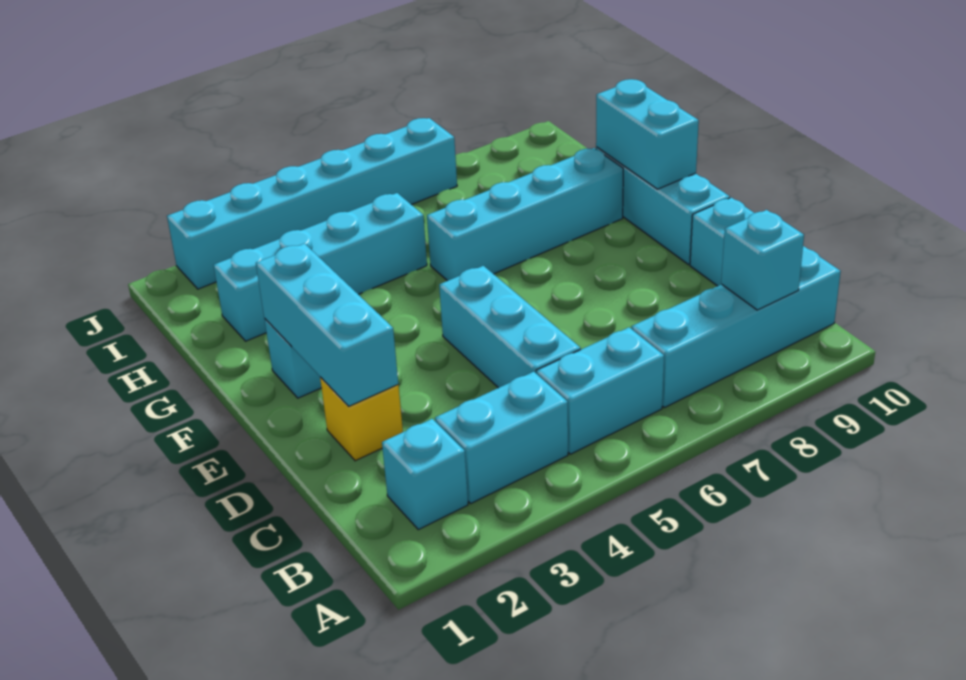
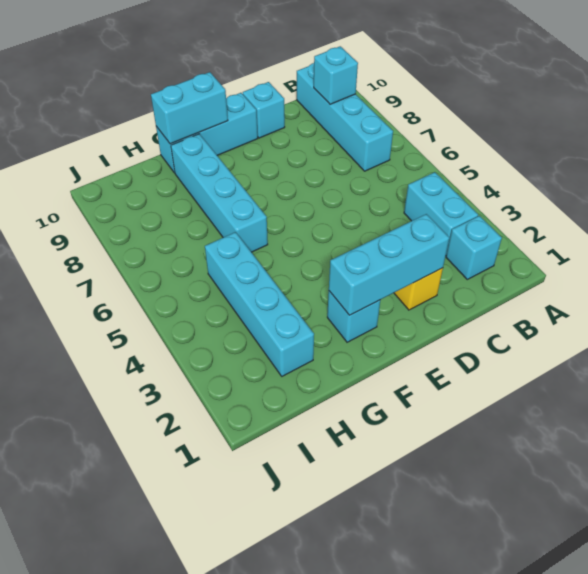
cyan brick B5:B6 level 1 -> none
cyan brick C5:E5 level 1 -> none
cyan brick J2:J7 level 1 -> none

